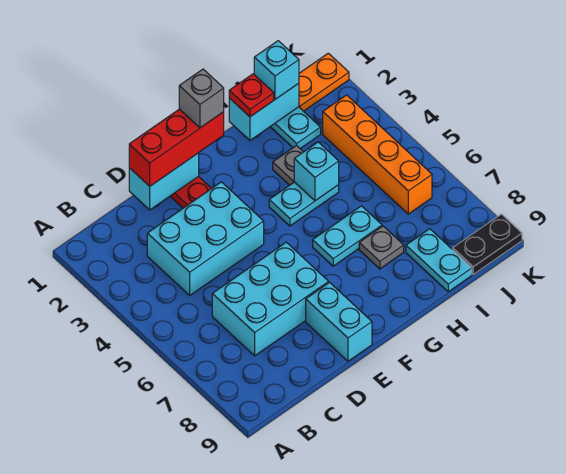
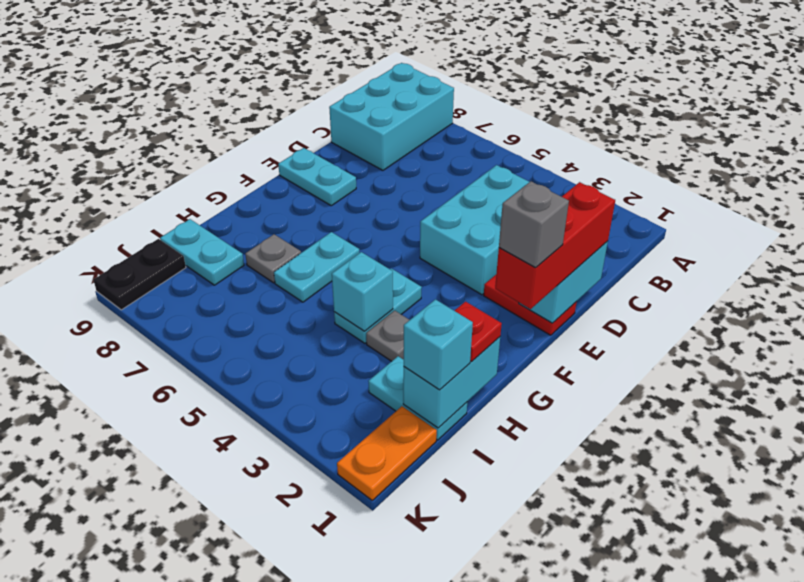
cyan brick C6:E7 level 1 -> cyan brick A8:C9 level 1
cyan brick E8:E9 level 1 -> cyan plate E8:E9 level 1
orange brick J3:J6 level 1 -> none

